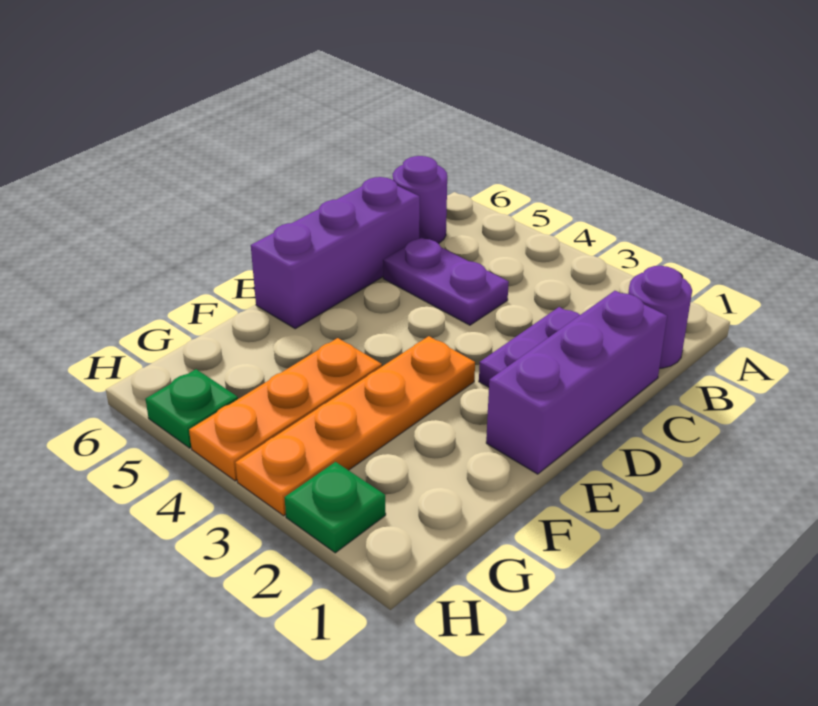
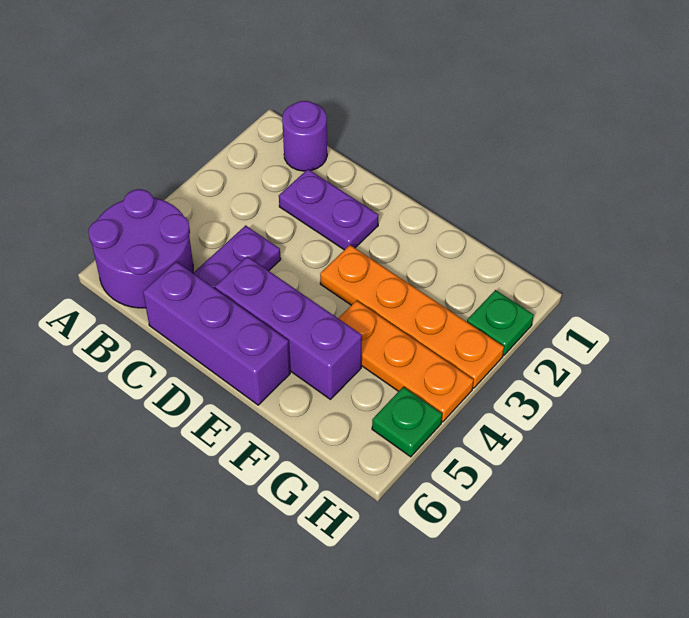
purple round brick B6 level 1 -> purple round brick A5:B6 level 1
purple brick C1:E1 level 1 -> purple brick D5:F5 level 1

